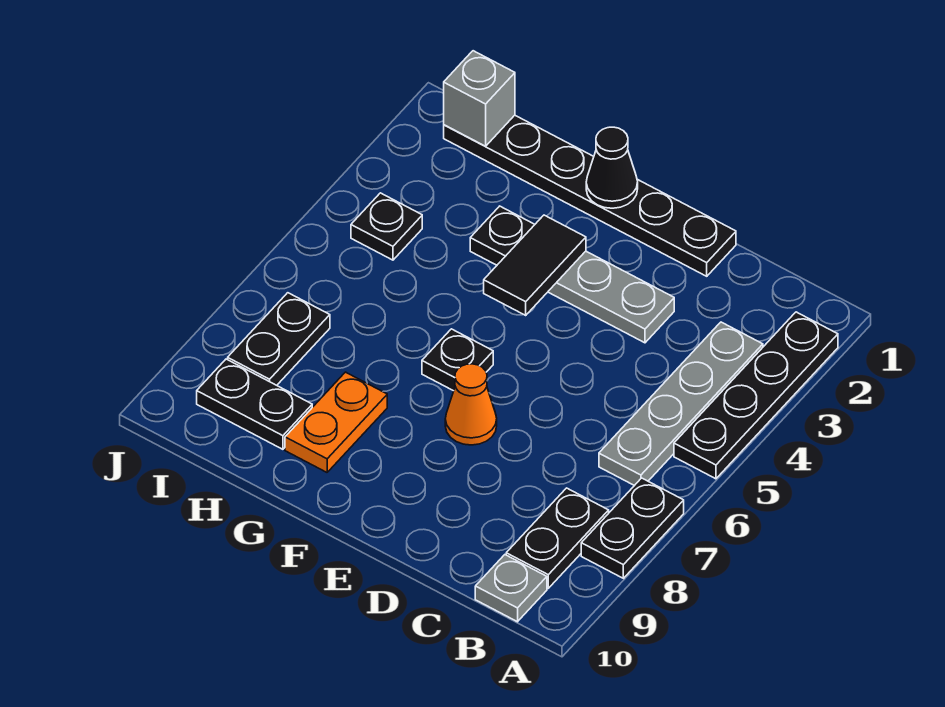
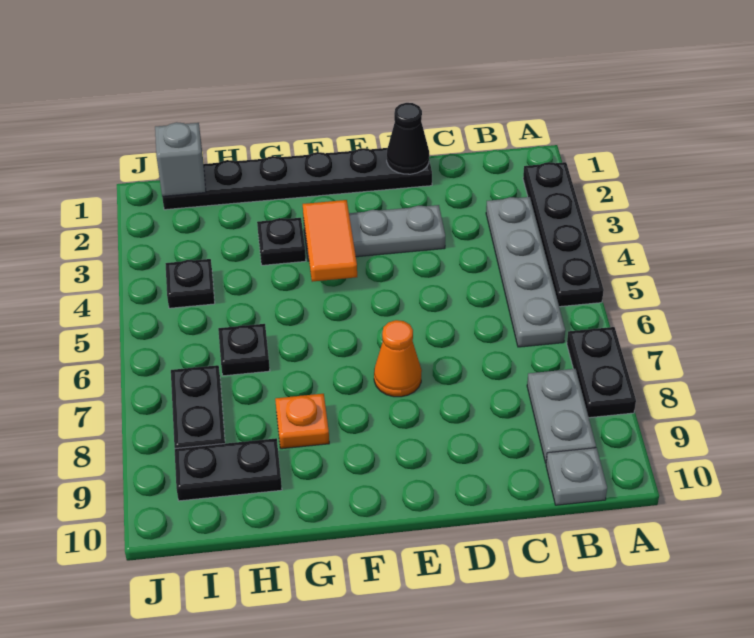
black plate B8:B9 level 1 -> grey plate B8:B9 level 1
black cone F1 level 2 -> black cone D1 level 2
black tile F3:F4 level 2 -> orange tile F3:F4 level 2
black plate F6 level 1 -> black plate H6 level 1
orange plate G8:G9 level 1 -> orange plate G8 level 1

